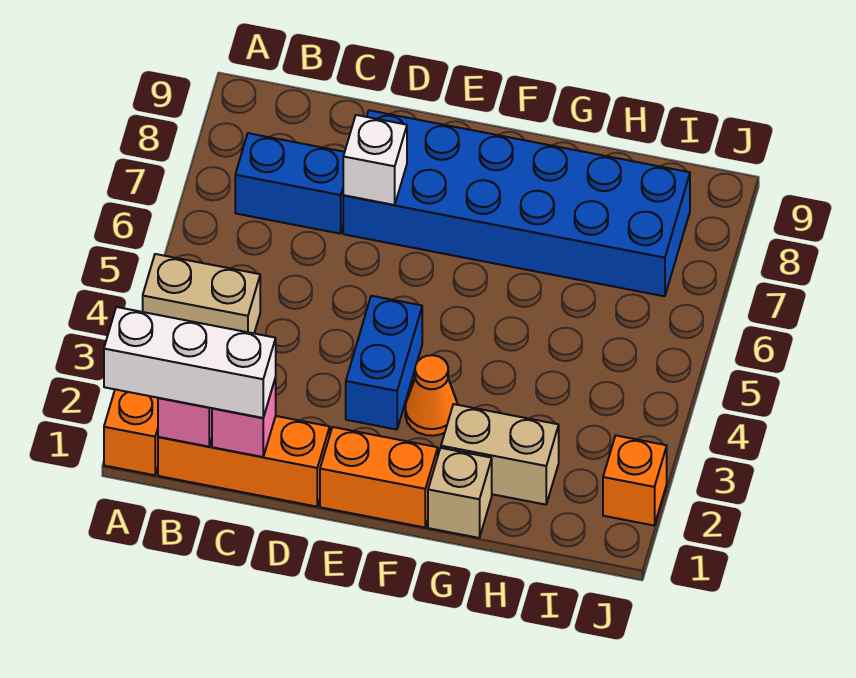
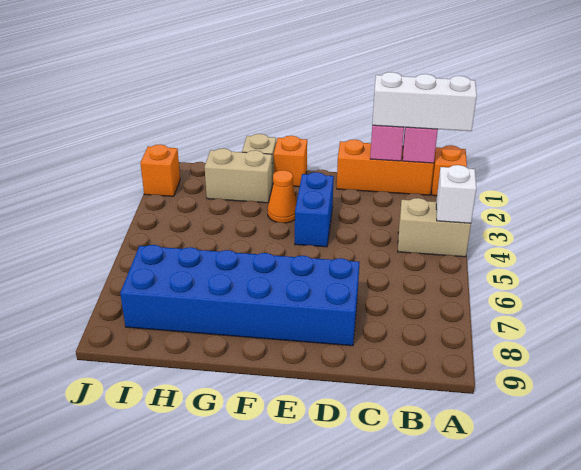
blue brick B7:C7 level 1 -> none
white brick D7 level 2 -> white brick A4 level 2
orange brick E1:F1 level 1 -> orange brick F1 level 1

